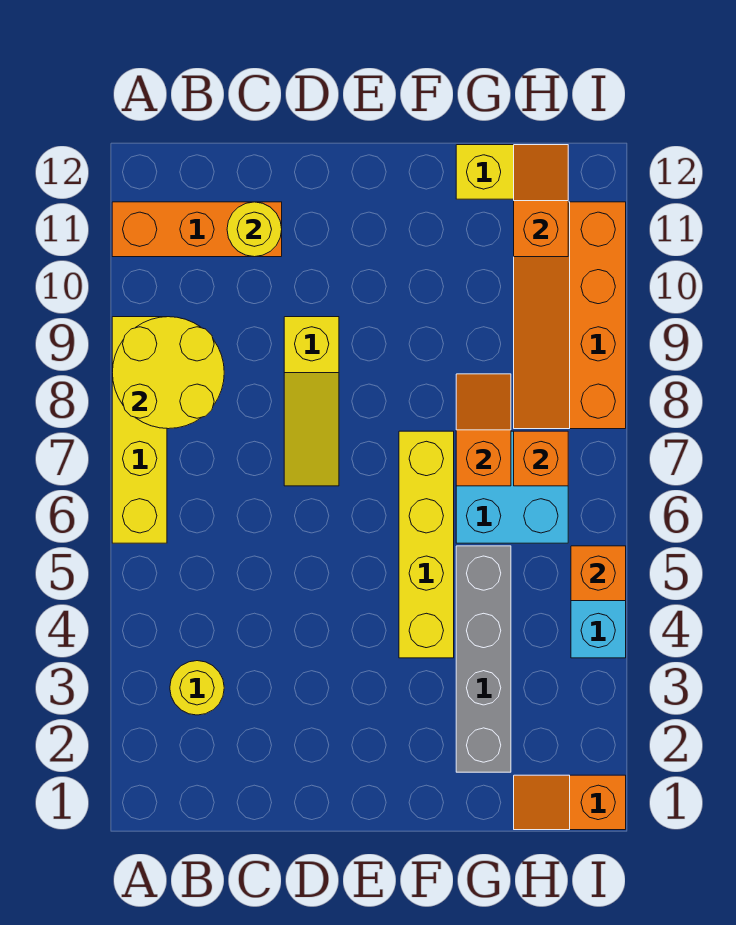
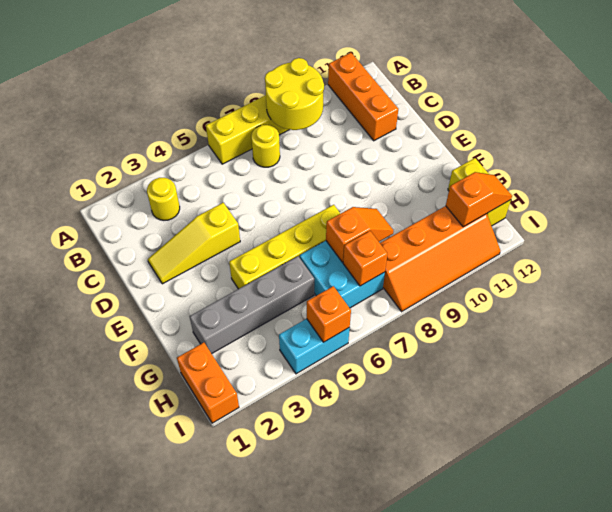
yellow round brick C11 level 2 -> yellow round brick B7 level 1
yellow slope D7:D9 level 1 top 9 -> yellow slope D2:D4 level 1 top 4
orange slope H1:I1 level 1 top I -> orange brick H1:I1 level 1
orange slope H8:I11 level 1 top I -> orange slope H8:I11 level 1 top H

